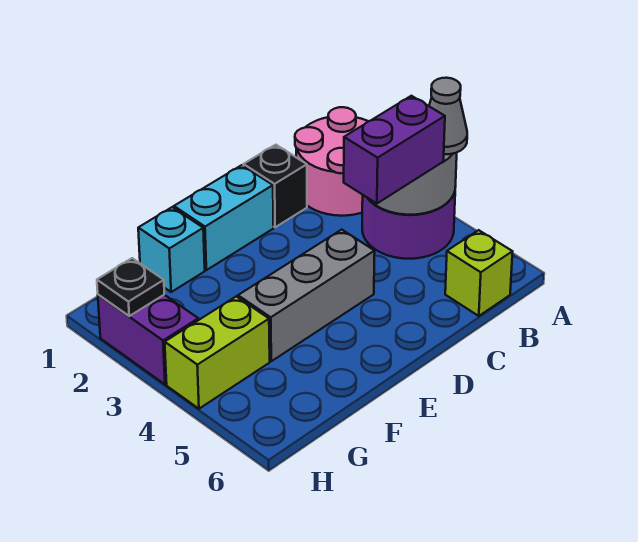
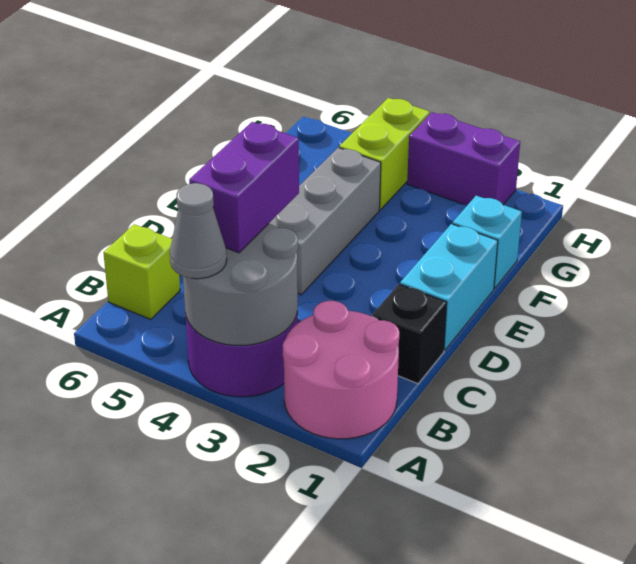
black plate H2 level 2 -> none

